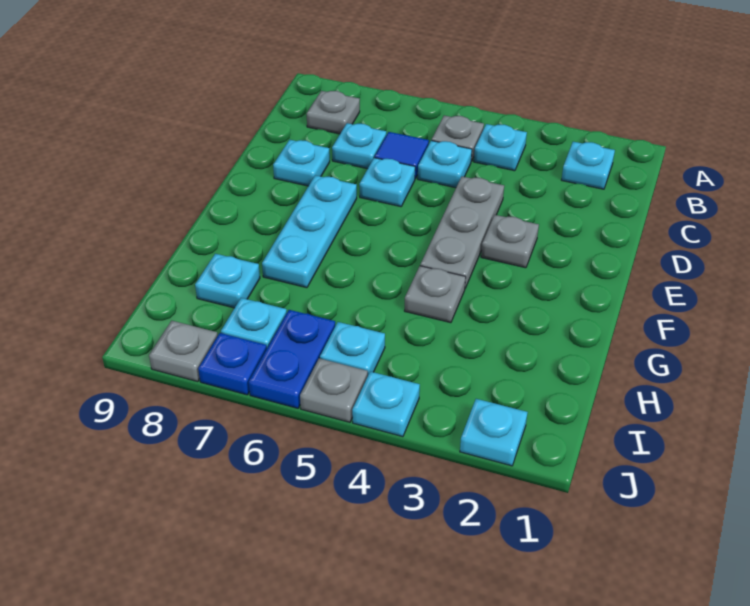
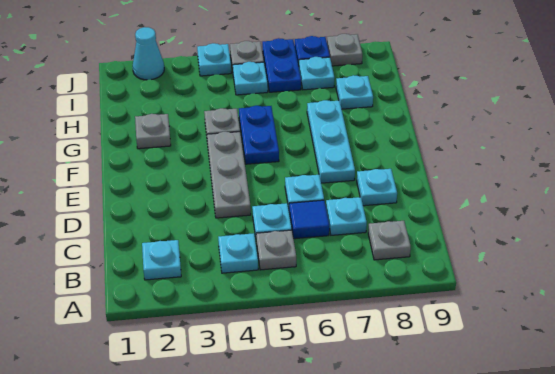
grey plate E3 level 1 -> grey plate G2 level 1
none -> blue plate F5:G5 level 1
cyan plate J2 level 1 -> cyan cone J2 level 1

